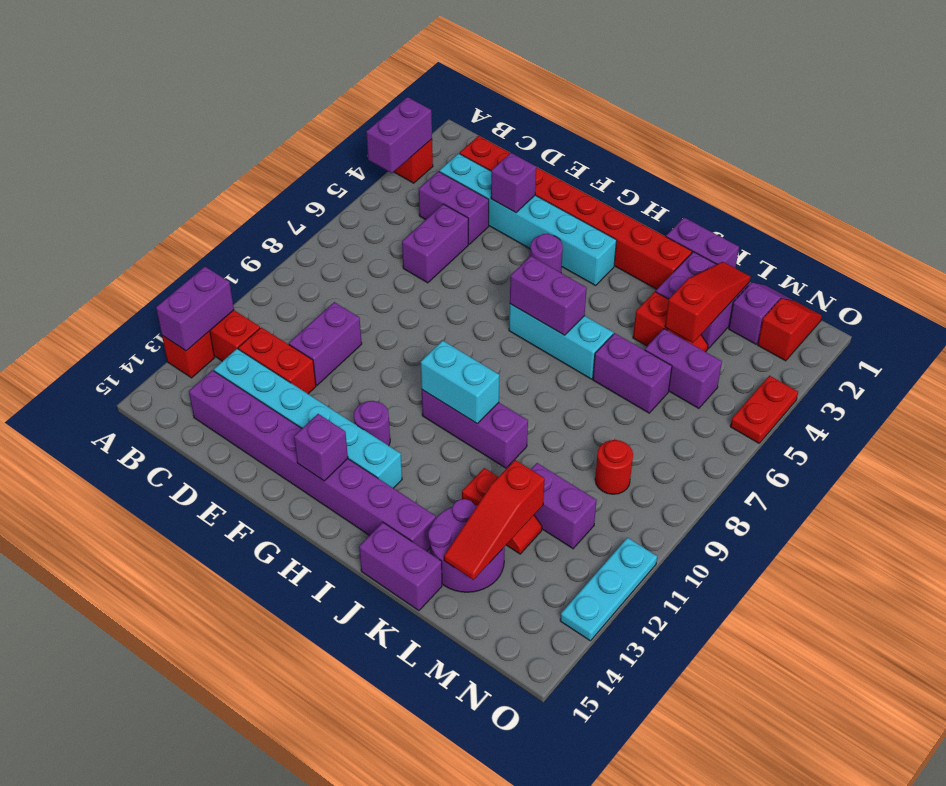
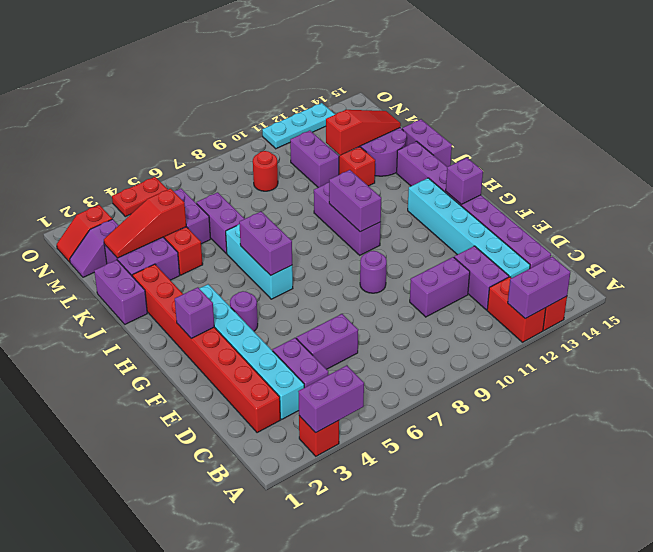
red brick C12:D12 level 1 -> purple brick C12:D12 level 1
purple brick E3 level 2 -> purple brick G2 level 2
purple round brick G12 level 1 -> purple round brick F9 level 1
cyan brick H10:I10 level 2 -> purple brick H10:I10 level 2

